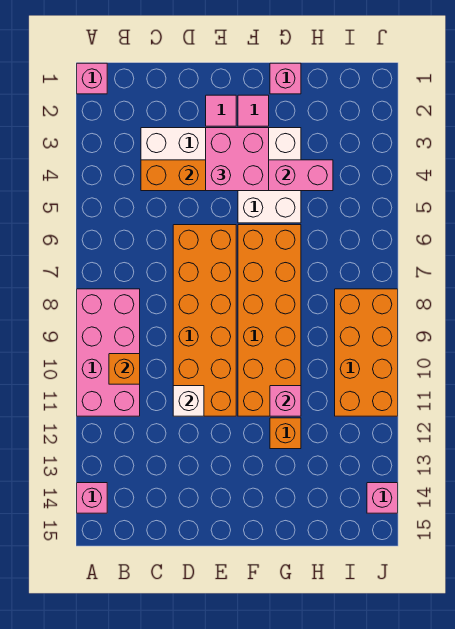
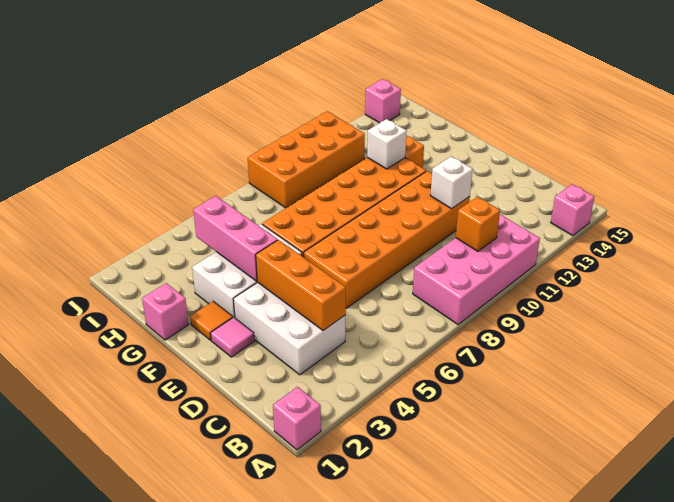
pink brick E3:F4 level 3 -> none
pink tile F2 level 1 -> orange tile F2 level 1
pink brick G11 level 2 -> white brick G11 level 2

